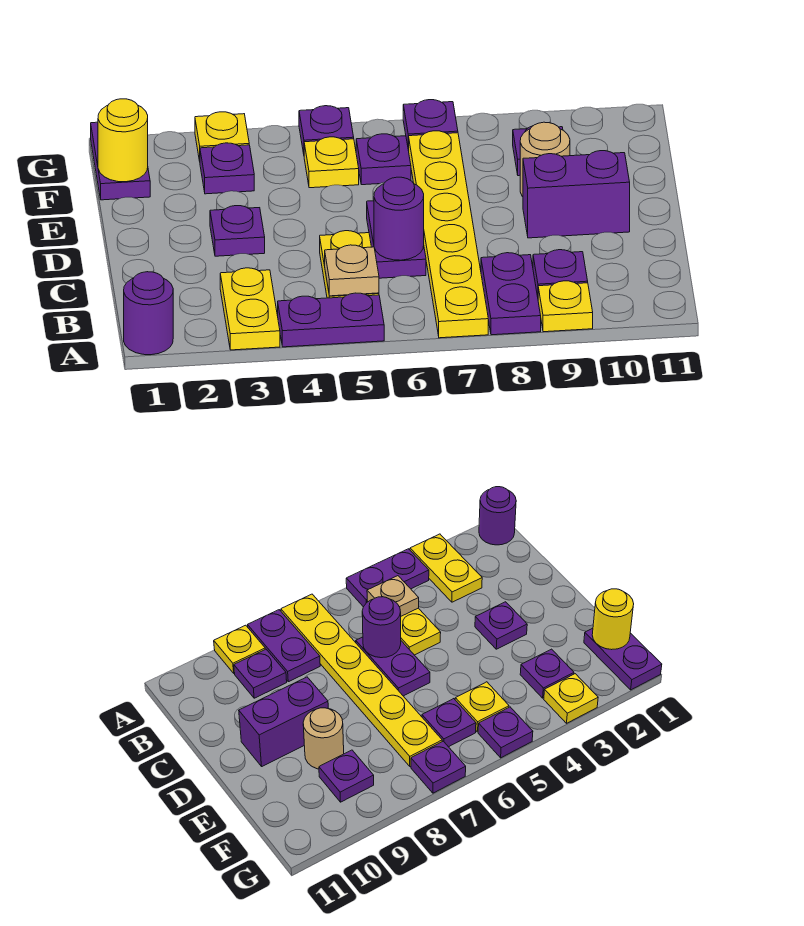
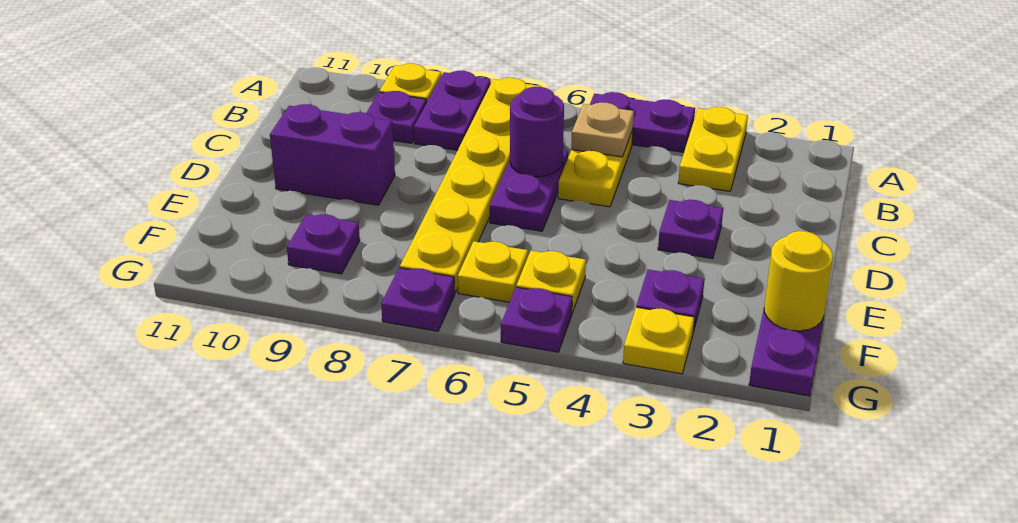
purple round brick A1 level 1 -> none
tan round brick E9 level 1 -> none
purple plate F6 level 1 -> yellow plate F6 level 1

